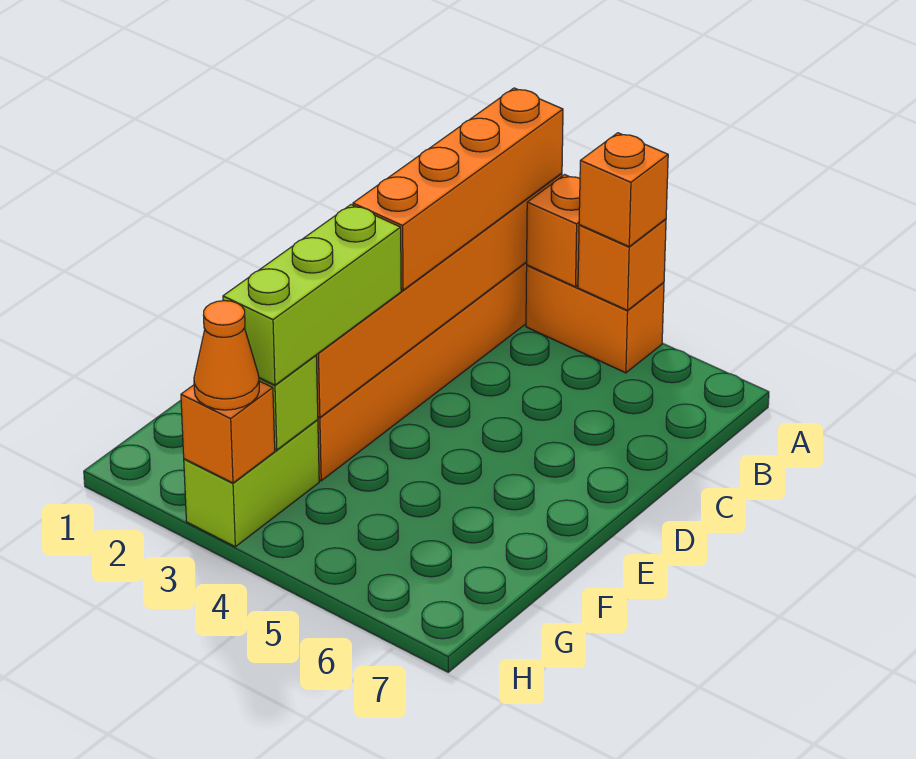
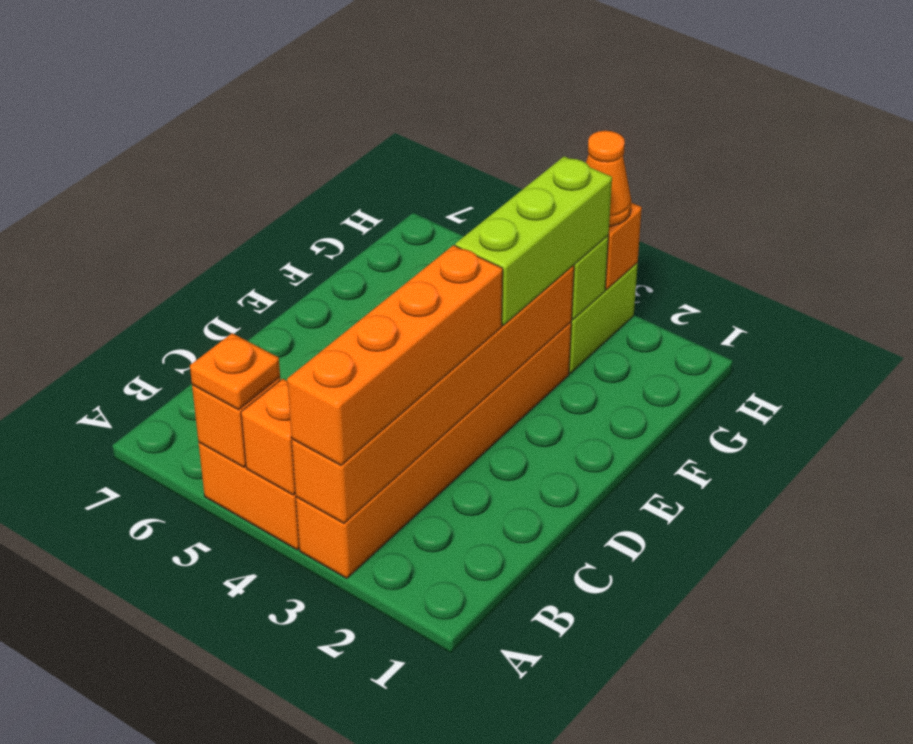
orange brick A5 level 3 -> orange plate A5 level 3

